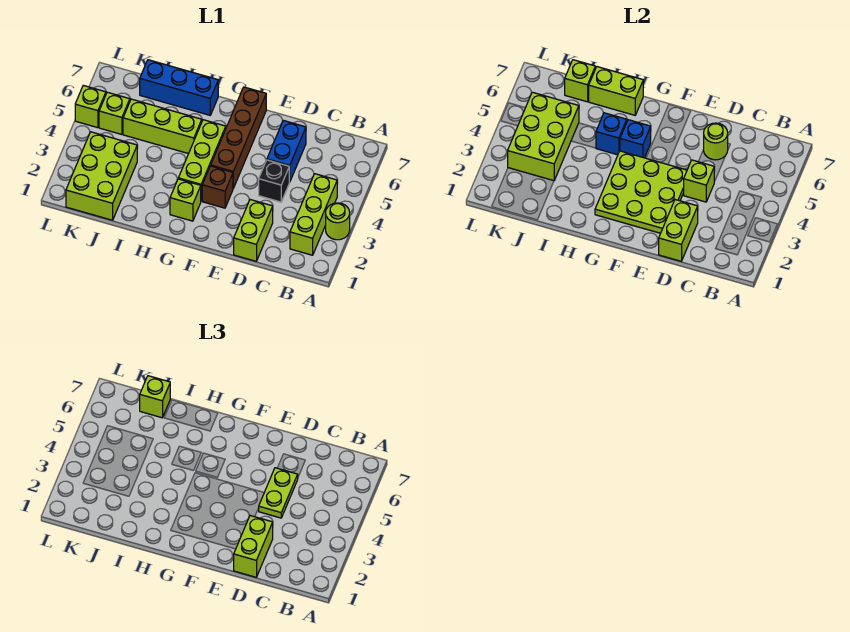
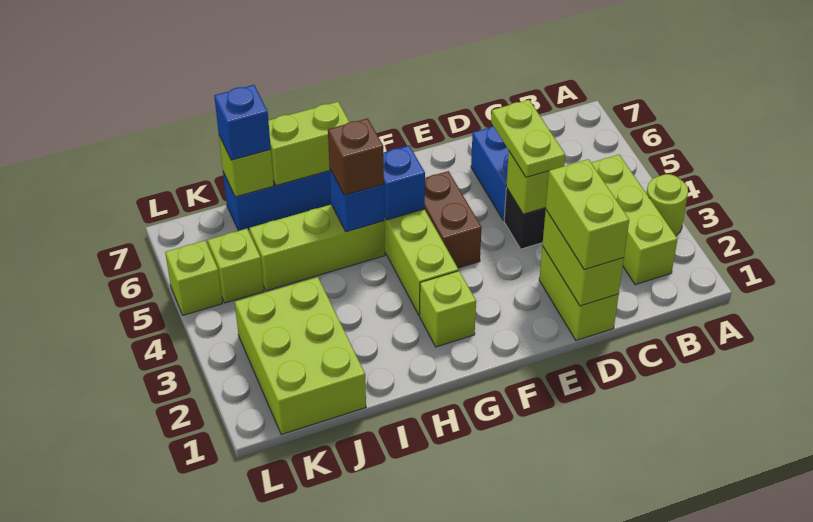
lime round brick D6 level 2 -> none
lime plate E2:G4 level 2 -> none
brown brick F3 level 1 -> brown brick H5 level 3
brown brick F4:F7 level 1 -> brown brick F4:F5 level 1
lime brick J3:K5 level 2 -> none
lime brick J7 level 3 -> blue brick J7 level 3

